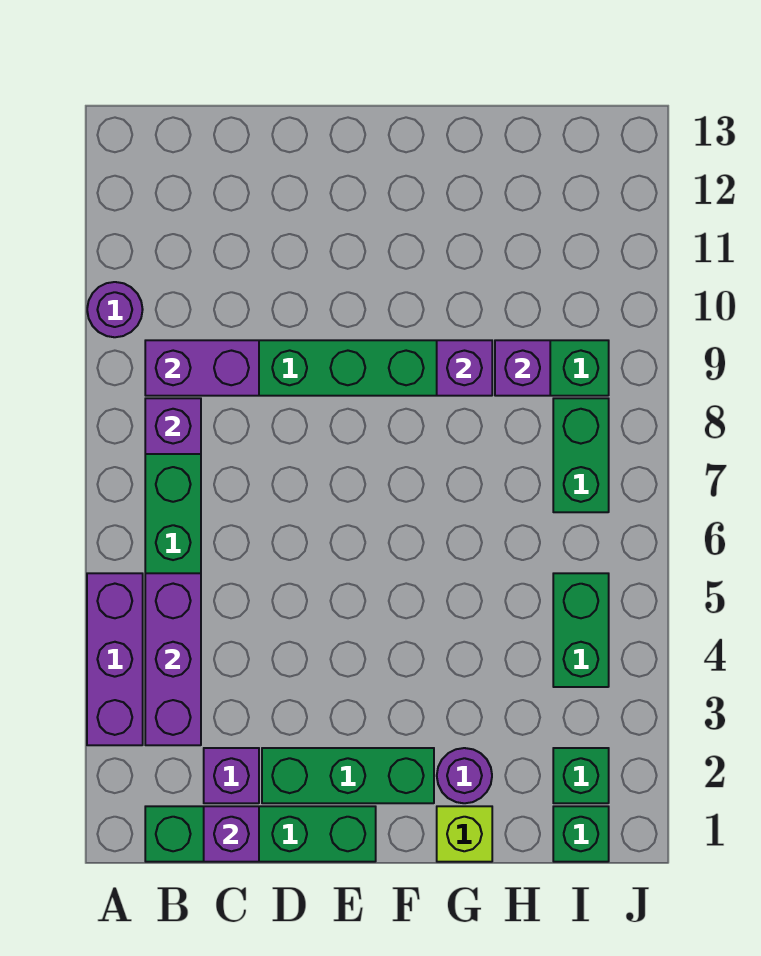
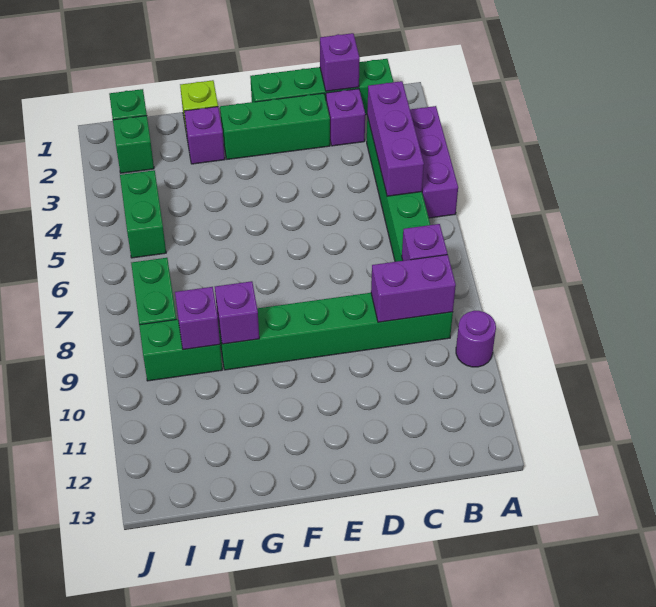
purple round brick G2 level 1 -> purple brick G2 level 1

